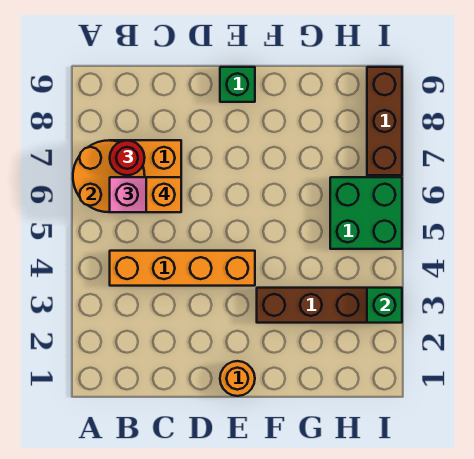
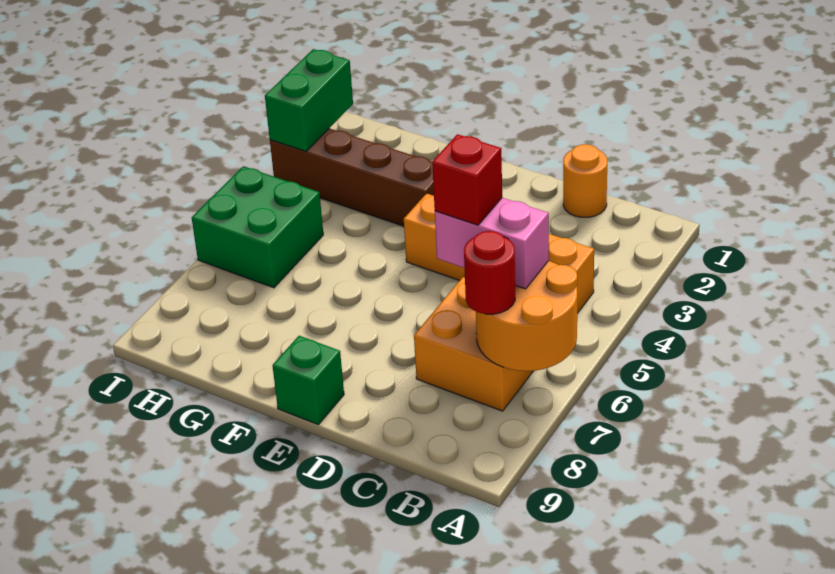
orange brick C6 level 4 -> red brick C6 level 4
orange round brick E1 level 1 -> orange round brick C1 level 1
green brick I3 level 2 -> green brick I2:I3 level 2
brown brick I7:I9 level 1 -> none

